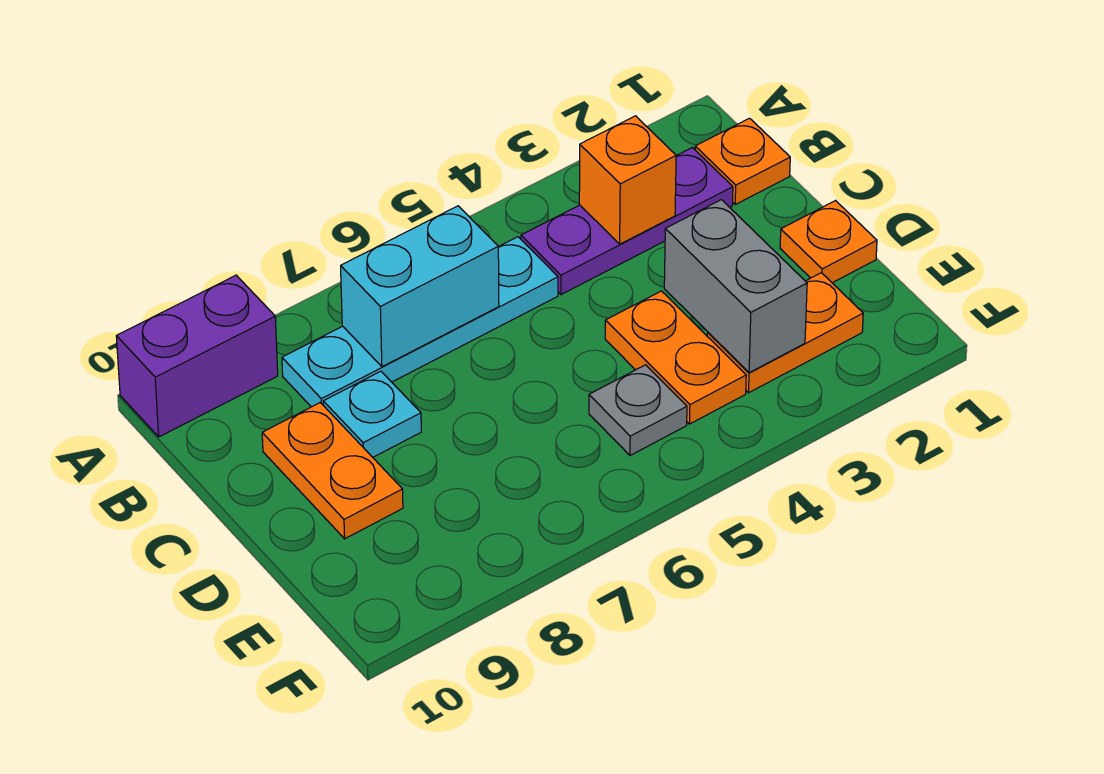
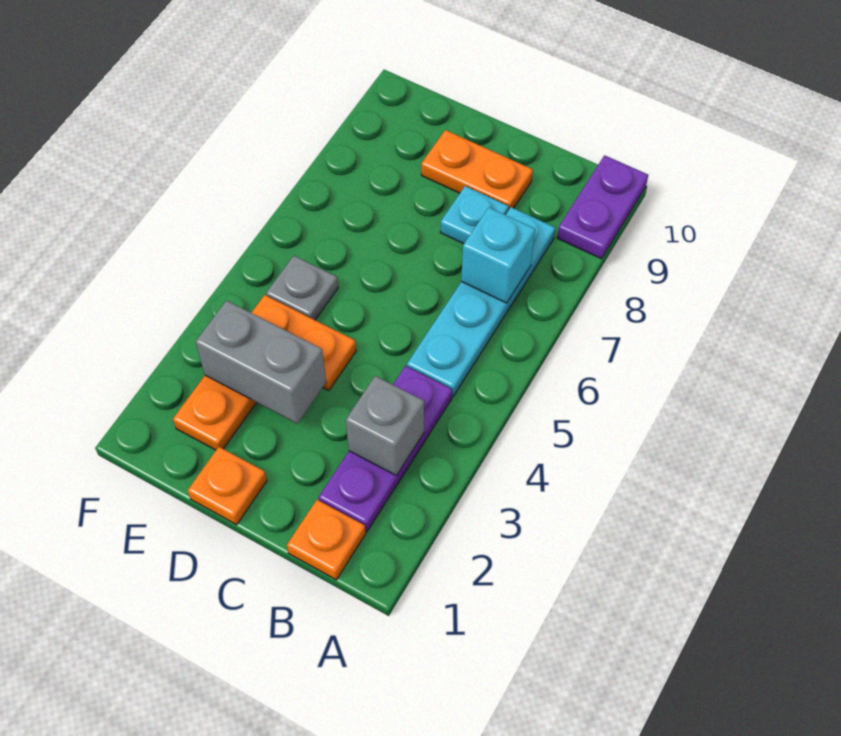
purple brick A9:A10 level 1 -> purple plate A9:A10 level 1
orange brick B3 level 2 -> grey brick B3 level 2
cyan brick B6:B7 level 2 -> cyan brick B7 level 2

